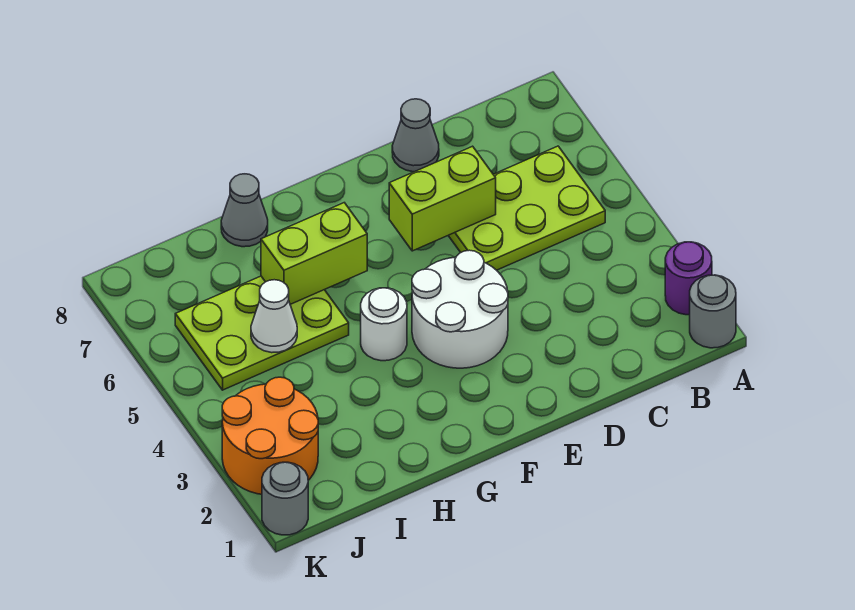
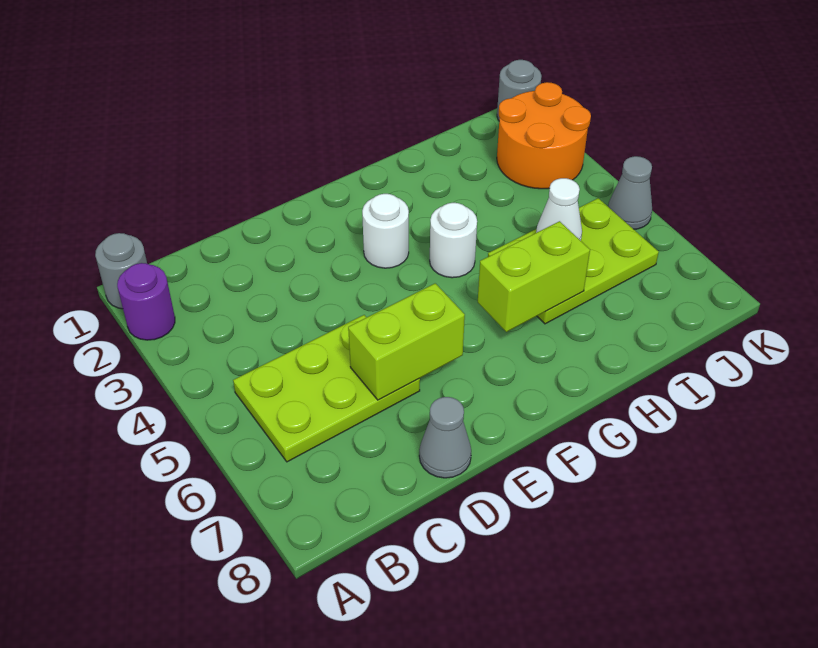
white round brick E3:F4 level 1 -> white round brick F3 level 1
grey cone H8 level 1 -> grey cone K5 level 1

